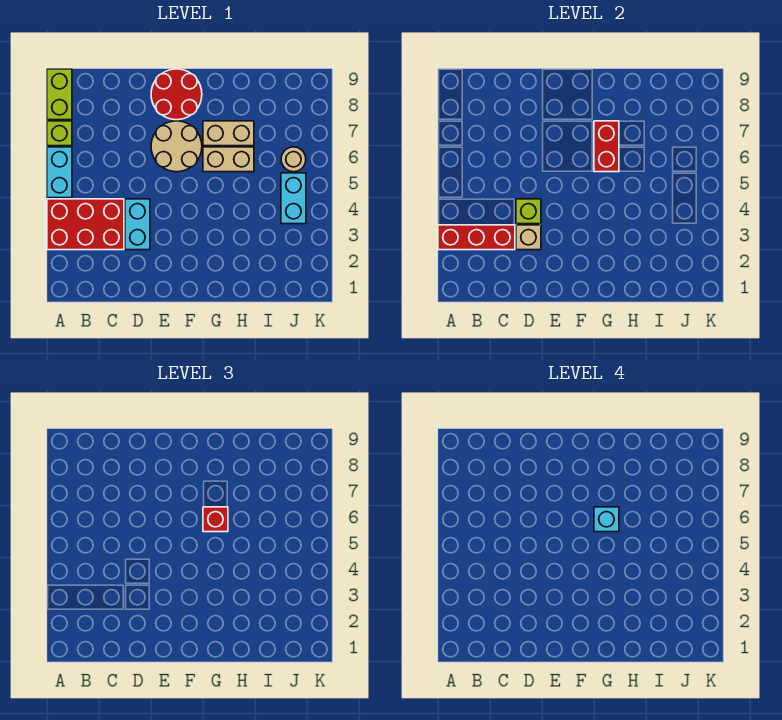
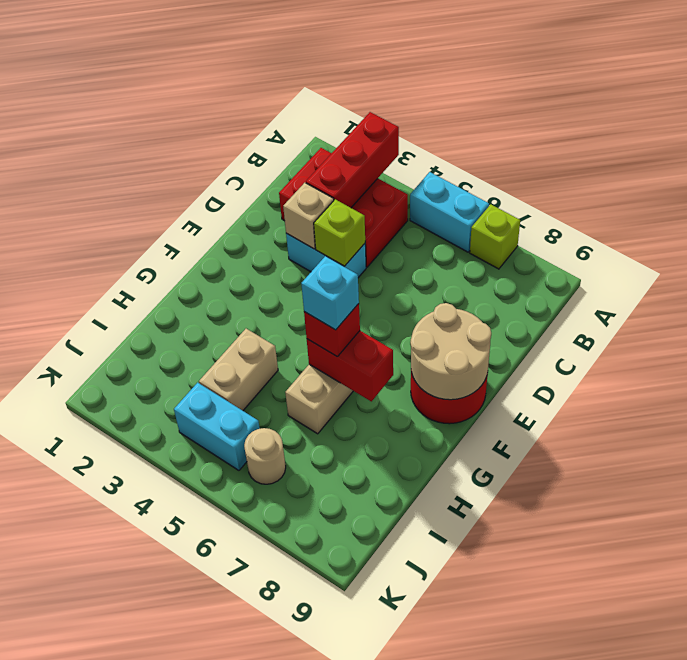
red brick A3:C4 level 1 -> red brick B2:C4 level 1
lime brick A8:A9 level 1 -> none
tan round brick E6:F7 level 1 -> tan round brick E8:F9 level 2
tan brick G7:H7 level 1 -> tan brick H4:I4 level 1

